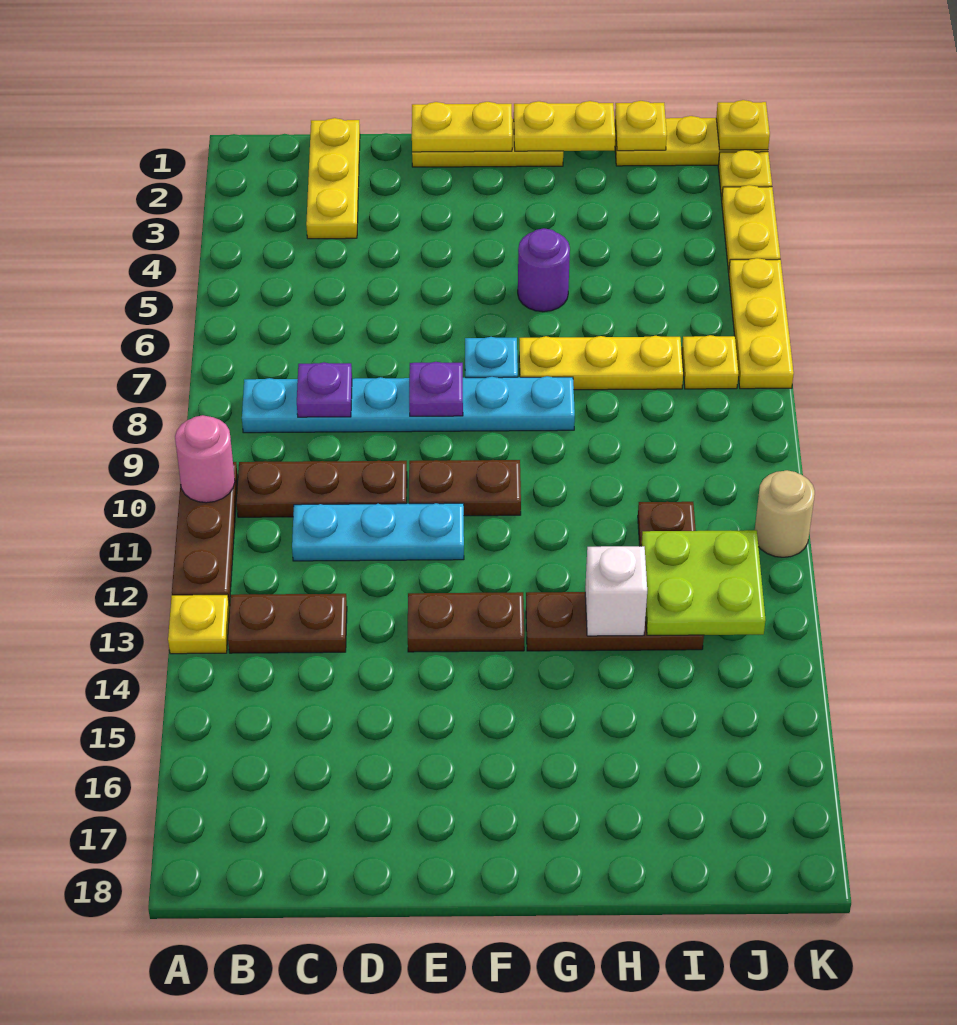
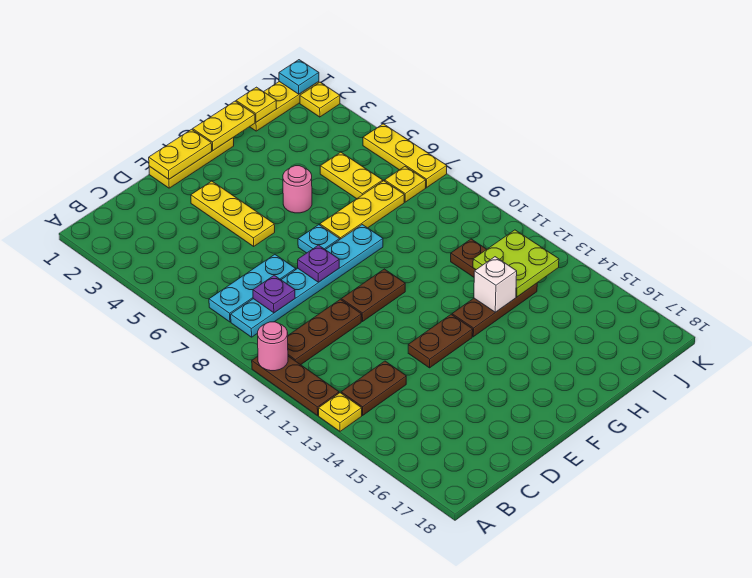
yellow plate C1:C3 level 1 -> yellow plate E3:E5 level 1
cyan plate C11:E11 level 1 -> cyan plate B7:D7 level 1
purple round brick G5 level 1 -> pink round brick G5 level 1
yellow plate K1 level 2 -> cyan plate K1 level 2
yellow plate K3:K4 level 1 -> yellow plate I5:I6 level 1
tan round brick K11 level 1 -> none

